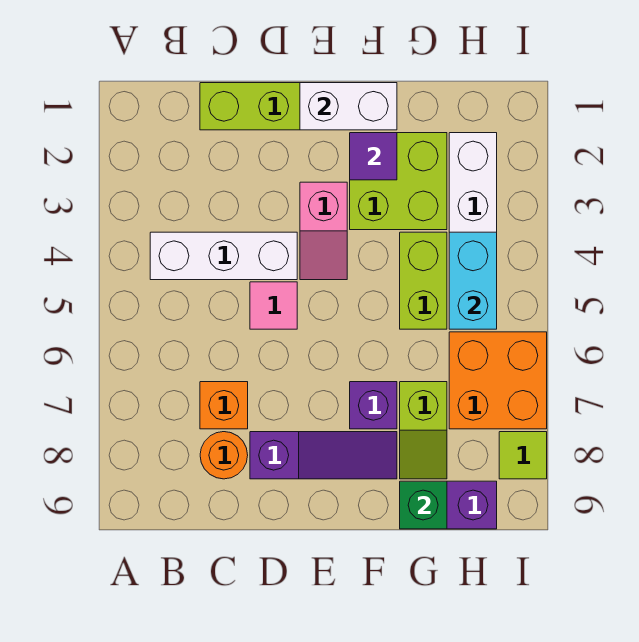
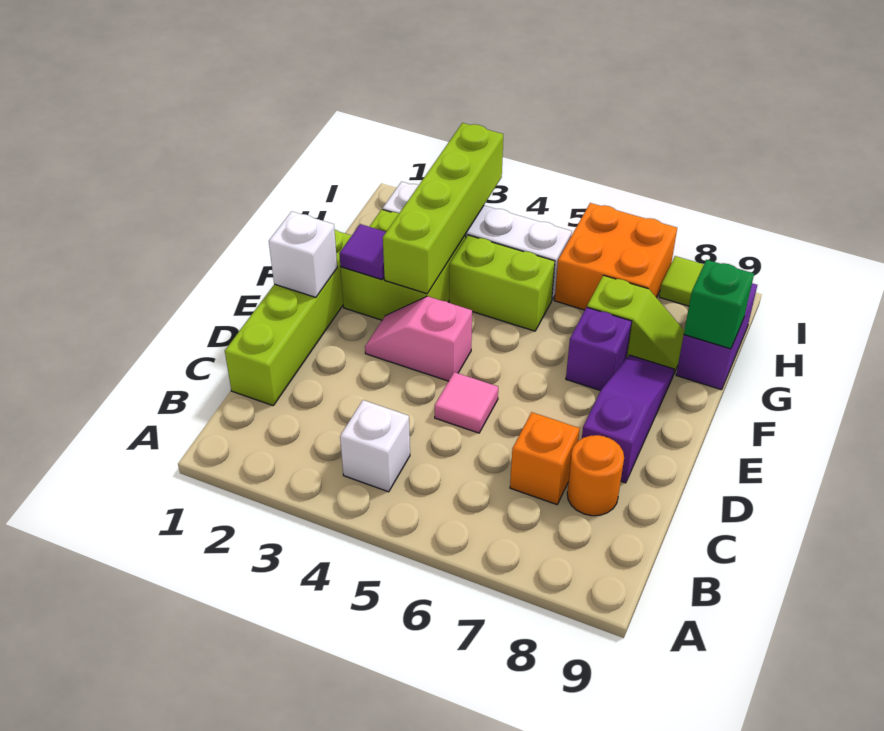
white brick B4:D4 level 1 -> white brick B4 level 1
white brick E1:F1 level 2 -> white brick E1 level 2
pink slope E3:E4 level 1 top 3 -> pink slope E3:E4 level 1 top 4
none -> lime brick F3:I3 level 2
cyan brick H4:H5 level 2 -> none

